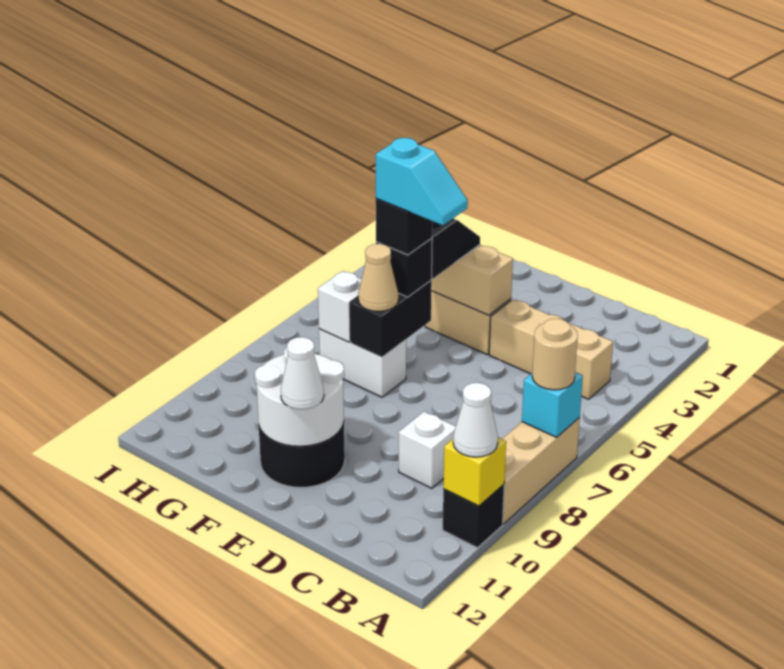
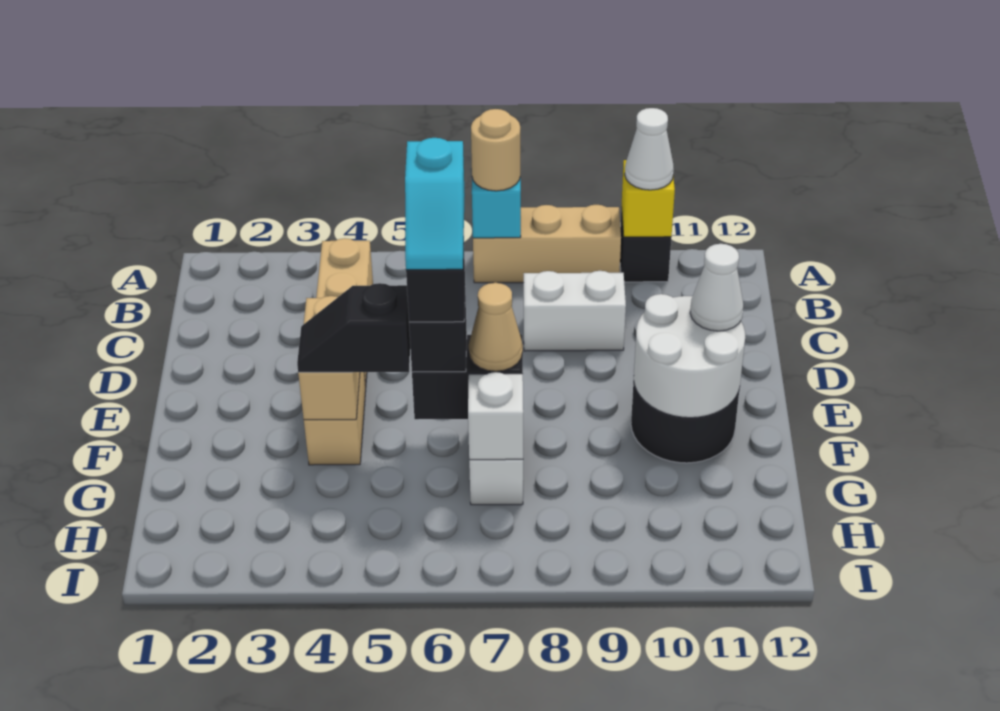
white brick C9 level 1 -> white brick C8:C9 level 1
cyan slope E6:F6 level 5 top F -> cyan slope E6:F6 level 5 top E

